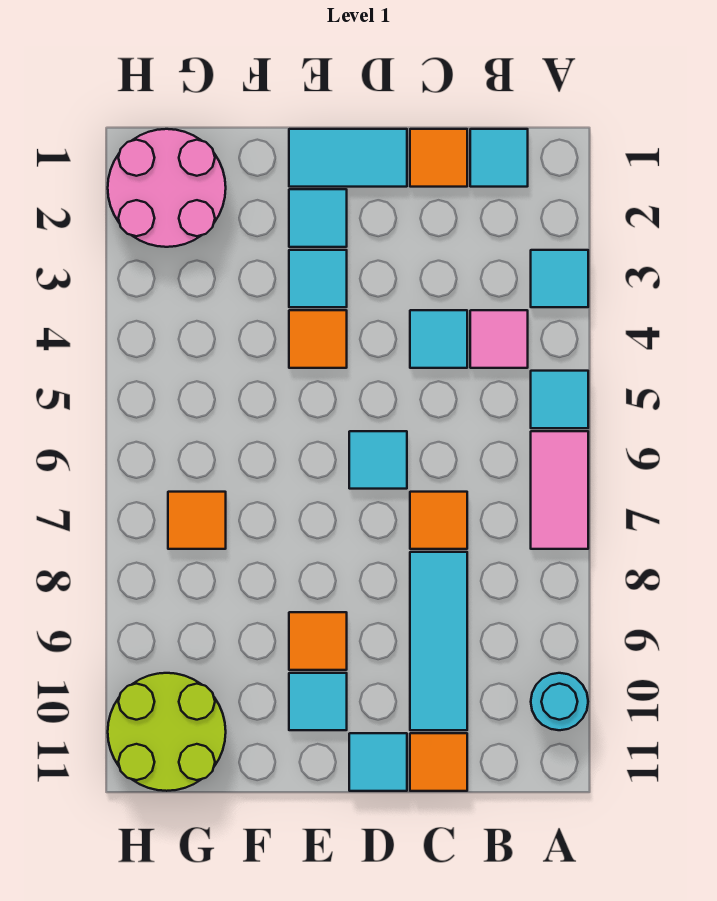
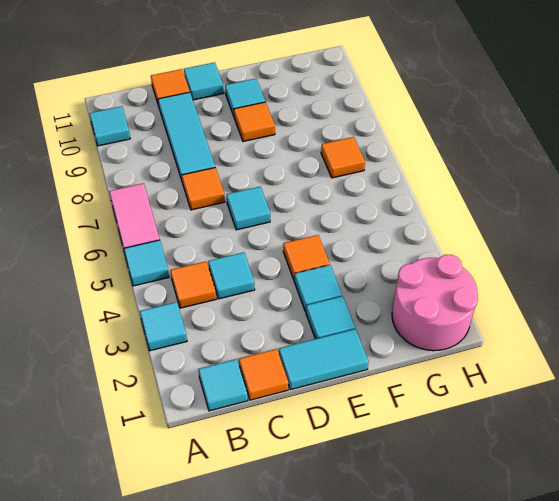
cyan round brick A10 level 1 -> cyan tile A10 level 1
pink tile B4 level 1 -> orange tile B4 level 1
lime round brick G10:H11 level 1 -> none

